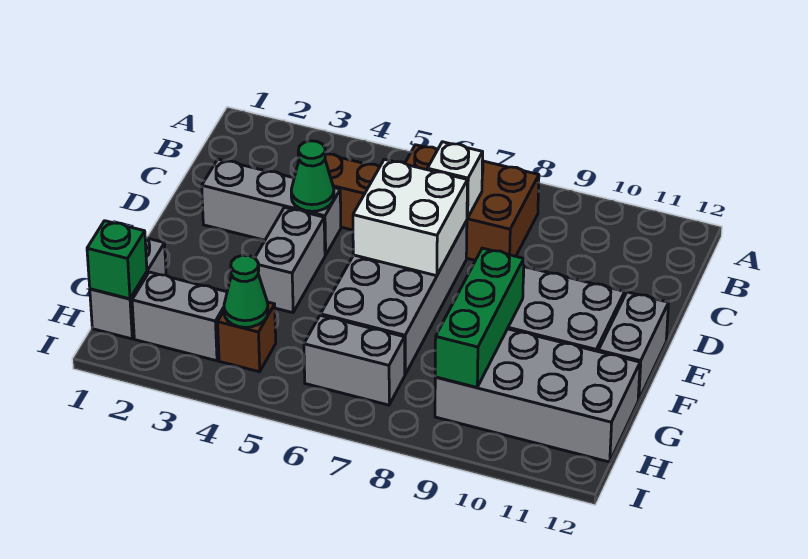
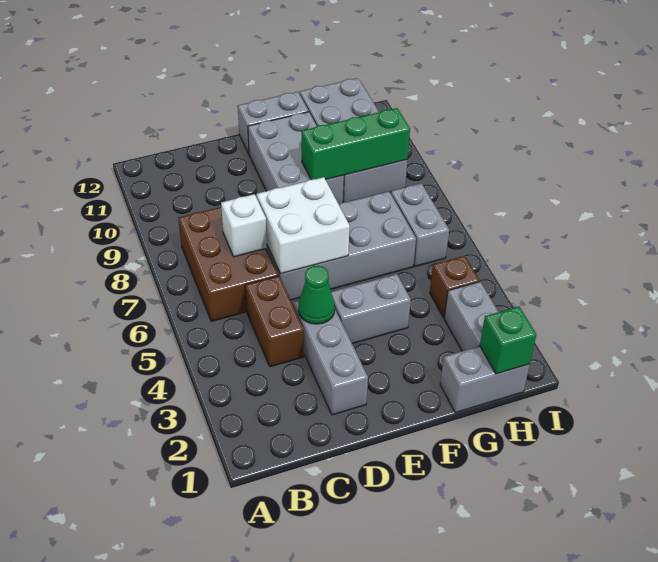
green cone H4 level 2 -> none

